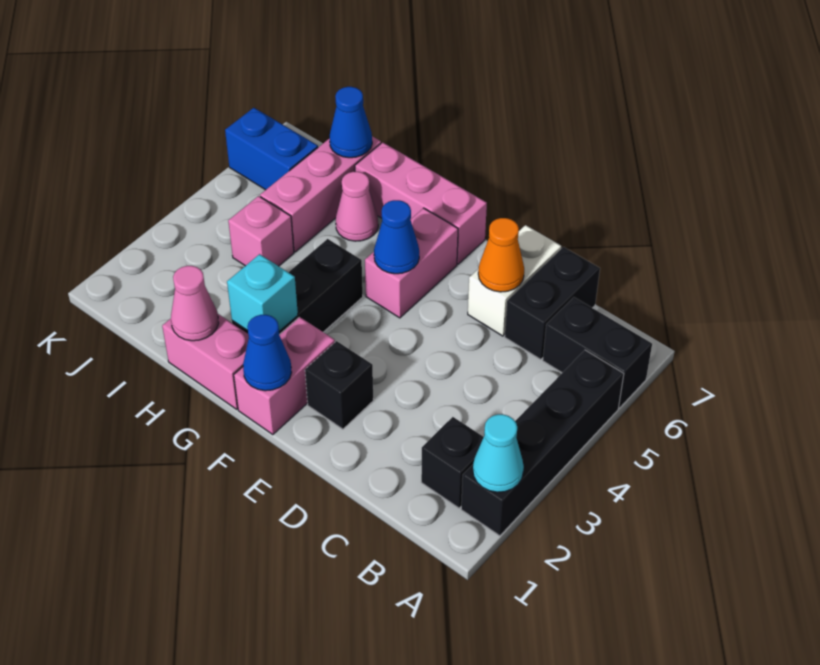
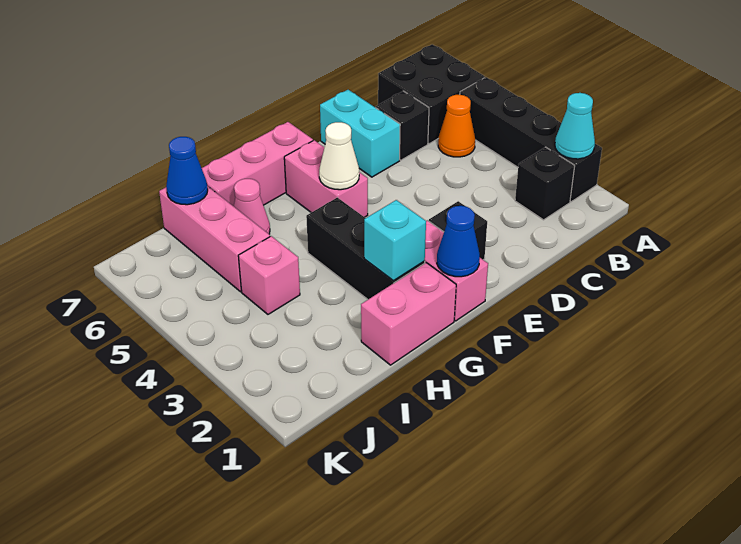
black brick A6:B6 level 1 -> black brick A6:B7 level 1
black brick C6:C7 level 1 -> black brick C6 level 1
white brick D6:D7 level 1 -> cyan brick D6:D7 level 1
orange cone D6 level 2 -> orange cone B5 level 1
blue cone F5 level 2 -> white cone F5 level 2
pink cone H1 level 2 -> none
blue brick J6:K6 level 1 -> none

